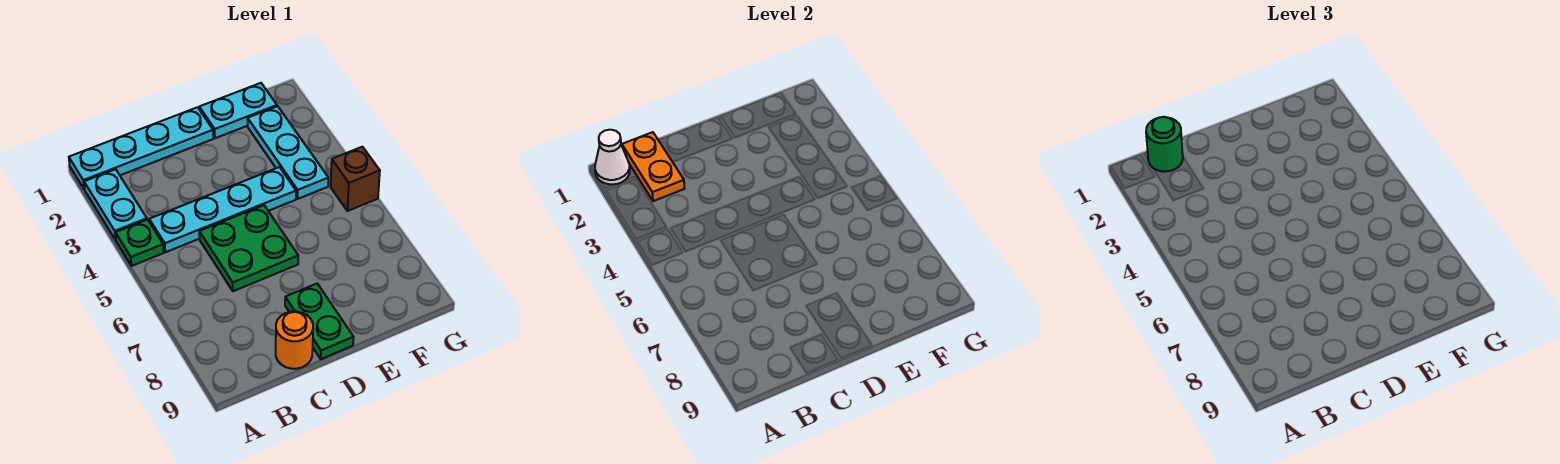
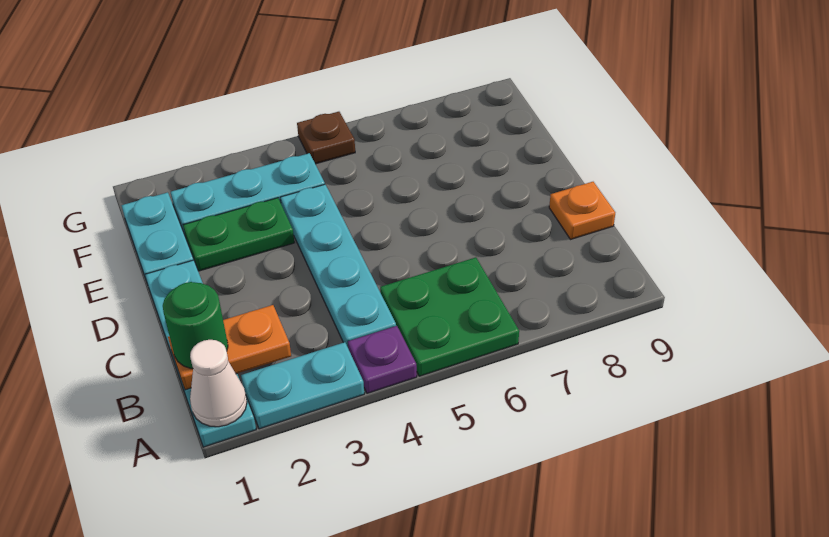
green plate A4 level 1 -> purple plate A4 level 1
green plate C5:D6 level 1 -> green plate A5:B6 level 1
orange round brick C9 level 1 -> orange plate C9 level 1
green plate D8:D9 level 1 -> green plate E2:E3 level 1
brown brick G5 level 1 -> brown plate G5 level 1

